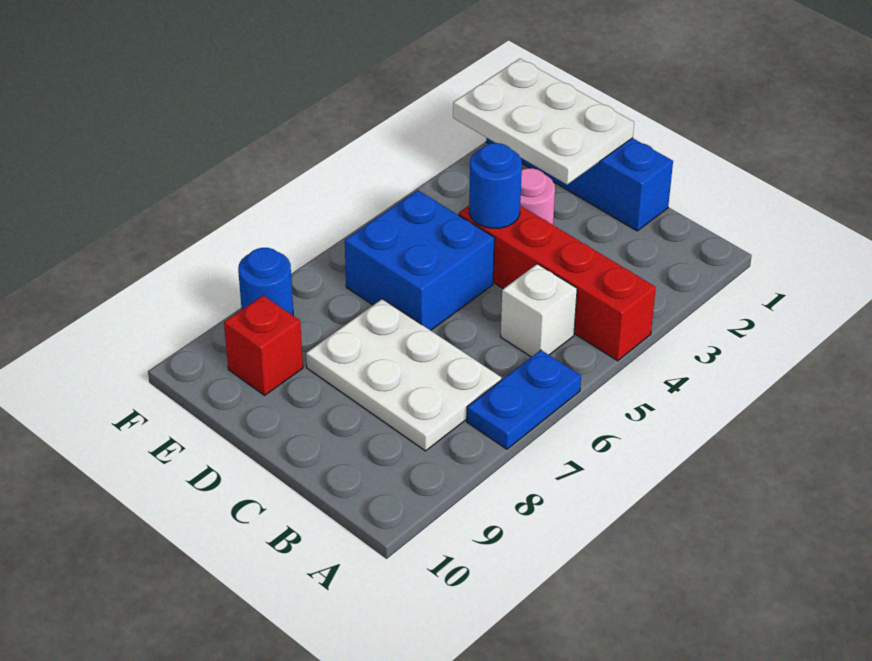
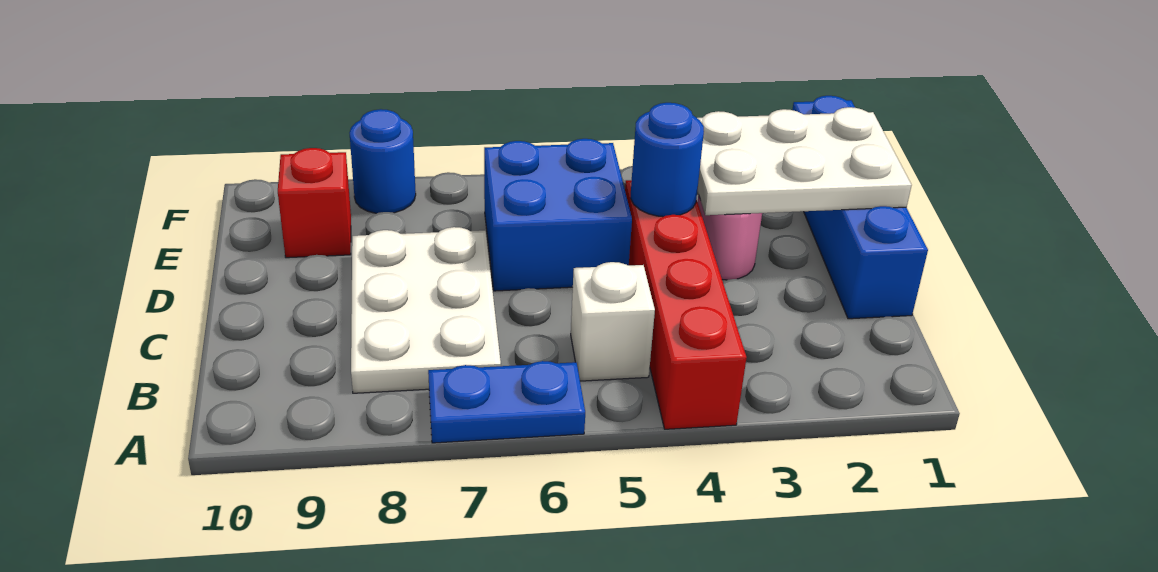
white plate D1:F2 level 2 -> white plate D1:E3 level 2

